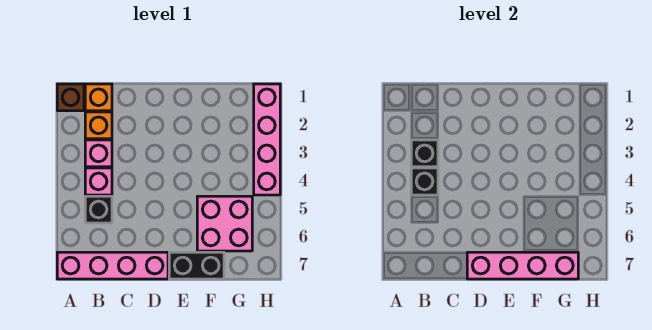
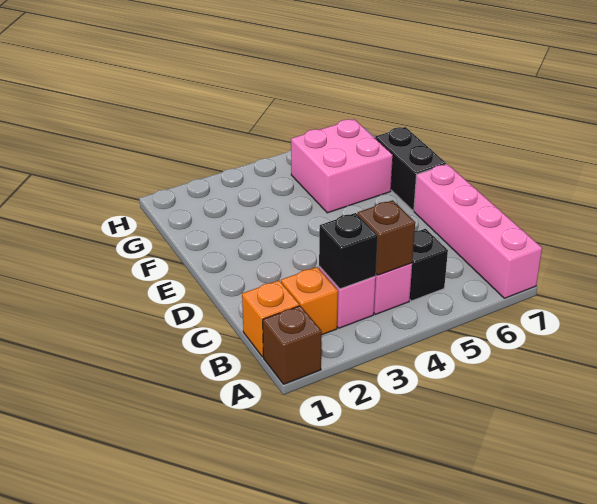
black brick B4 level 2 -> brown brick B4 level 2
pink brick D7:G7 level 2 -> none
pink brick H1:H4 level 1 -> none

